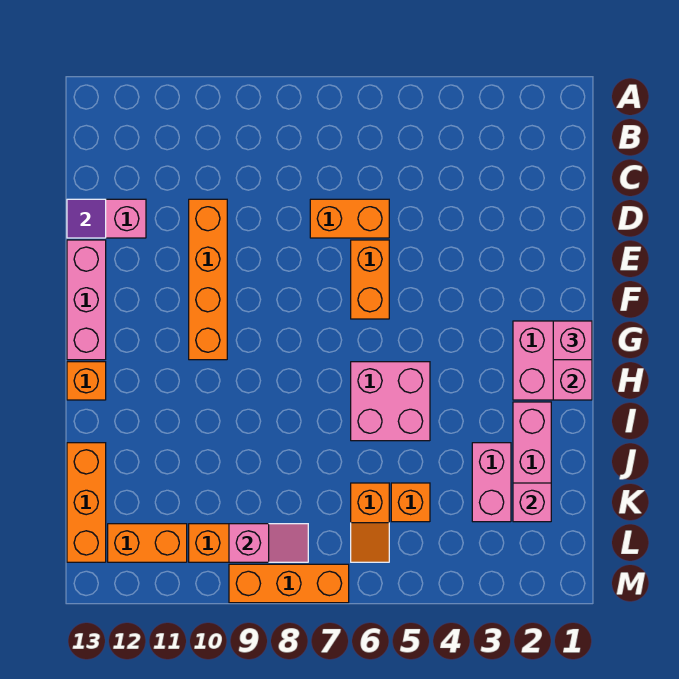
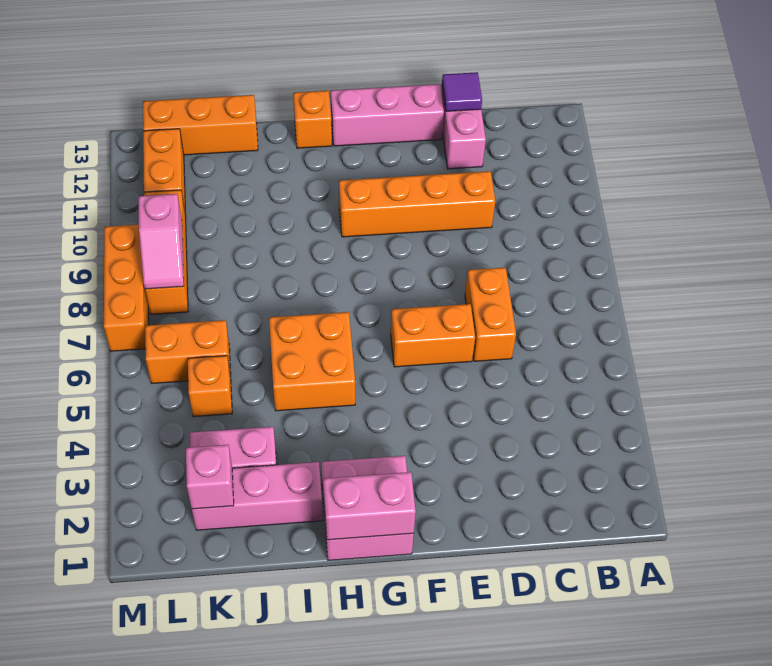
pink brick G1 level 3 -> none
pink brick H5:I6 level 1 -> orange brick H5:I6 level 1
orange slope K6:L6 level 1 top K -> orange brick K6:L6 level 1

